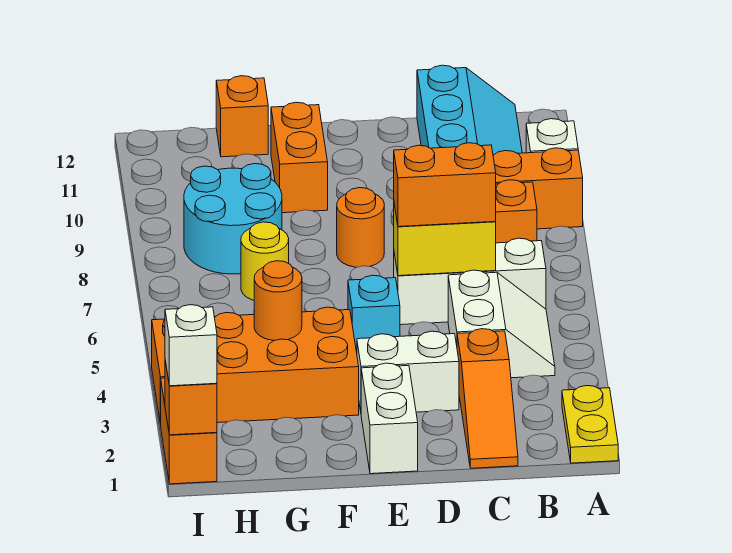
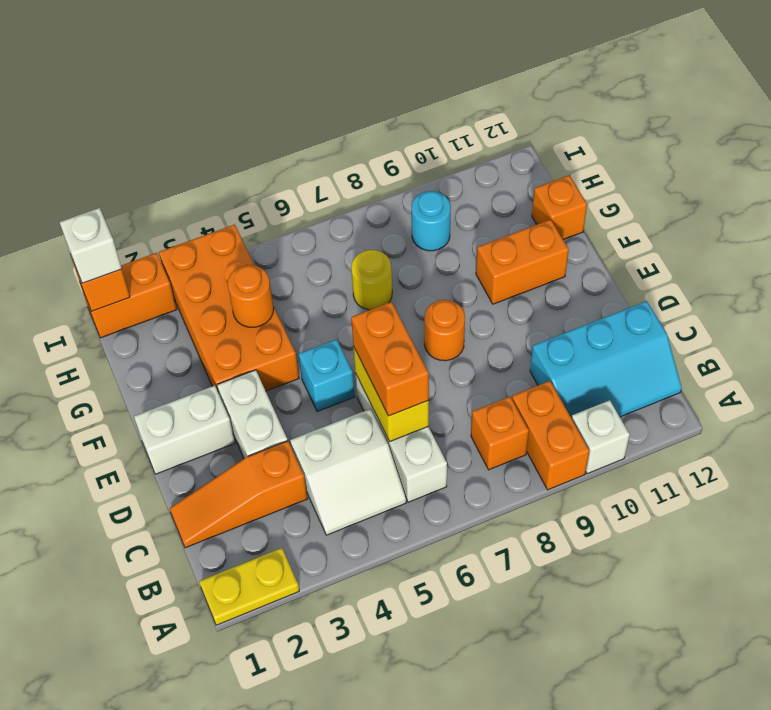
cyan round brick G8:H9 level 1 -> cyan round brick H9 level 1

